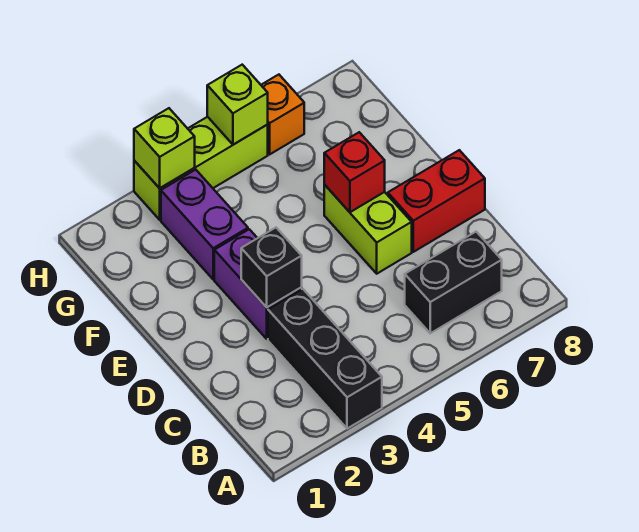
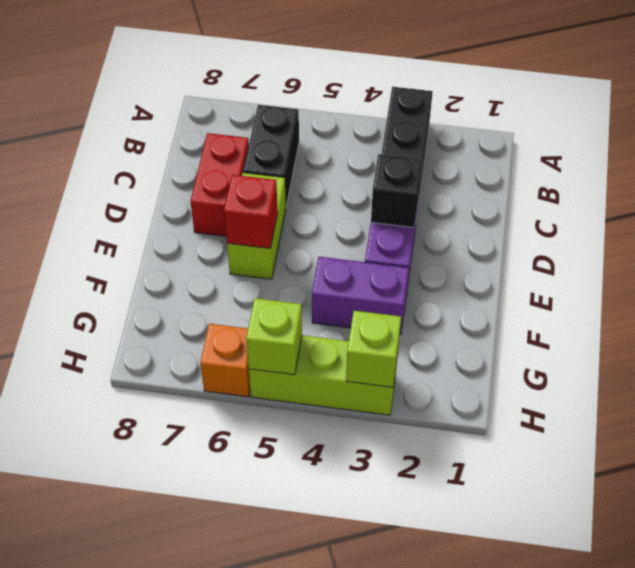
black brick B6:B7 level 1 -> black brick B6:C6 level 1
red brick D7:D8 level 1 -> red brick C7:D7 level 1
purple brick F3:G3 level 1 -> purple brick F3:F4 level 1

